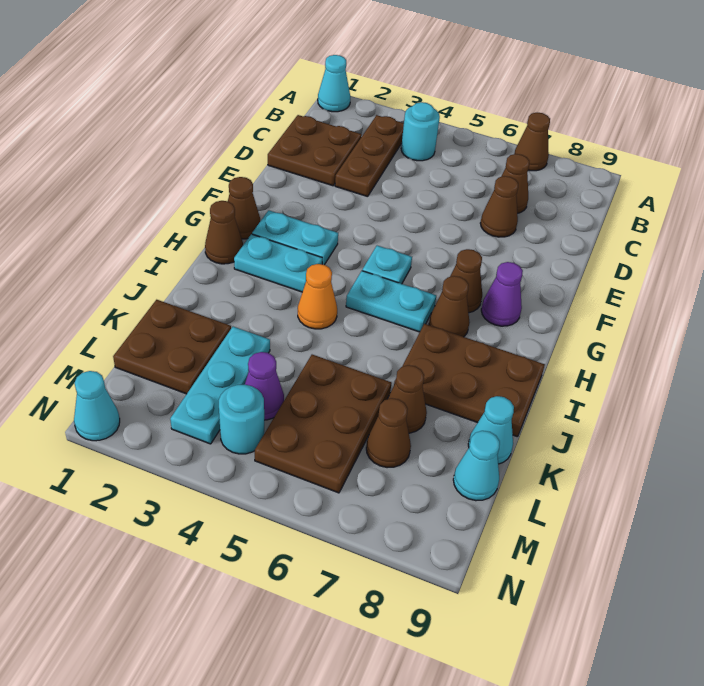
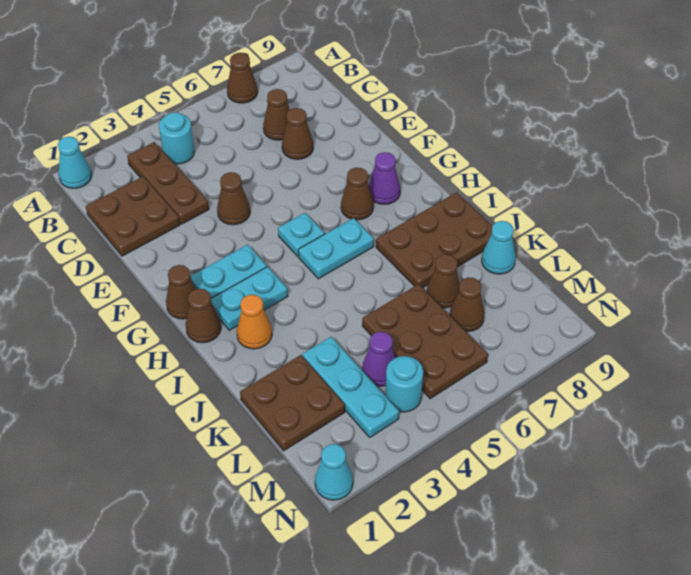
brown cone H7 level 1 -> brown cone E4 level 1
orange cone I4 level 1 -> orange cone I2 level 1
cyan cone L9 level 1 -> none

